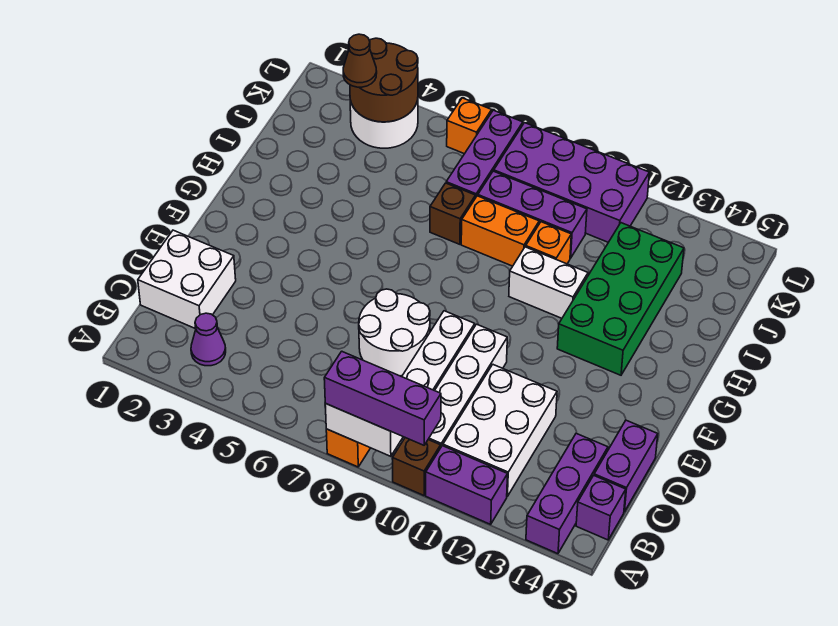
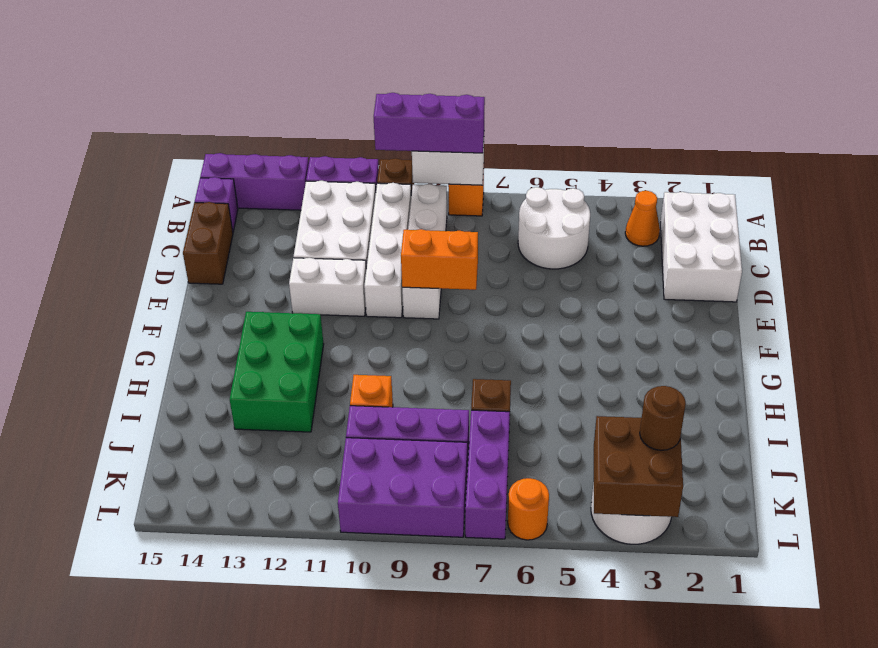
purple brick A14:C14 level 1 -> purple brick A13:A15 level 1
purple cone B3 level 1 -> orange cone B3 level 1
white brick C1:D2 level 1 -> white brick B1:D2 level 1
purple brick C15:D15 level 1 -> brown brick C15:D15 level 1
white round brick D7:E8 level 1 -> white round brick B5:C6 level 1
green brick G12:J13 level 1 -> green brick G12:I13 level 1
white brick H10:H11 level 1 -> white brick E11:E12 level 1
orange brick I8:I9 level 1 -> orange brick E8:E9 level 2
brown round brick K3:L4 level 2 -> brown brick K3:L4 level 2
brown cone K3 level 3 -> brown round brick K3 level 3
purple brick K8:L11 level 1 -> purple brick K8:L10 level 1
orange brick L6 level 1 -> orange round brick L6 level 1

